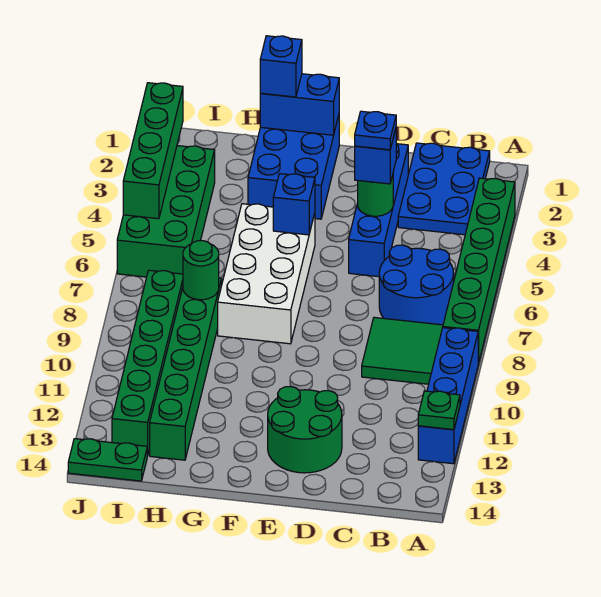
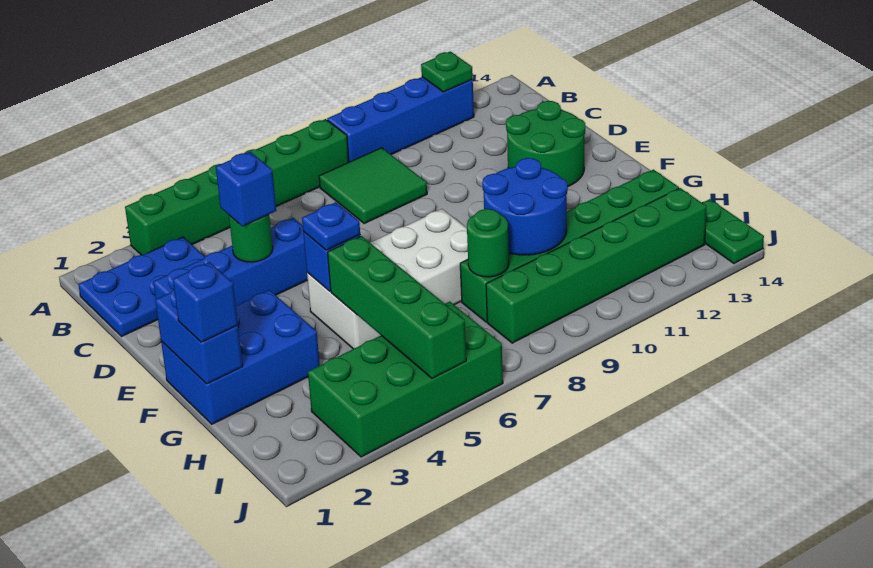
blue round brick B6:C7 level 1 -> blue round brick G9:H10 level 2
blue plate D4 level 4 -> blue plate F5 level 3
green brick J2:J5 level 2 -> green brick G5:J5 level 2

